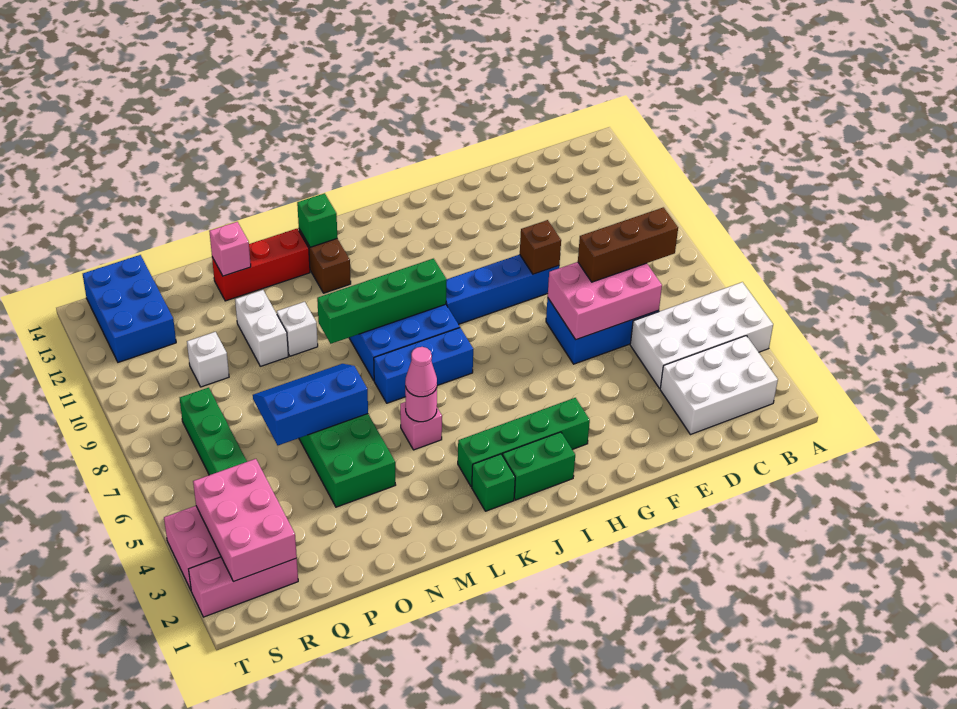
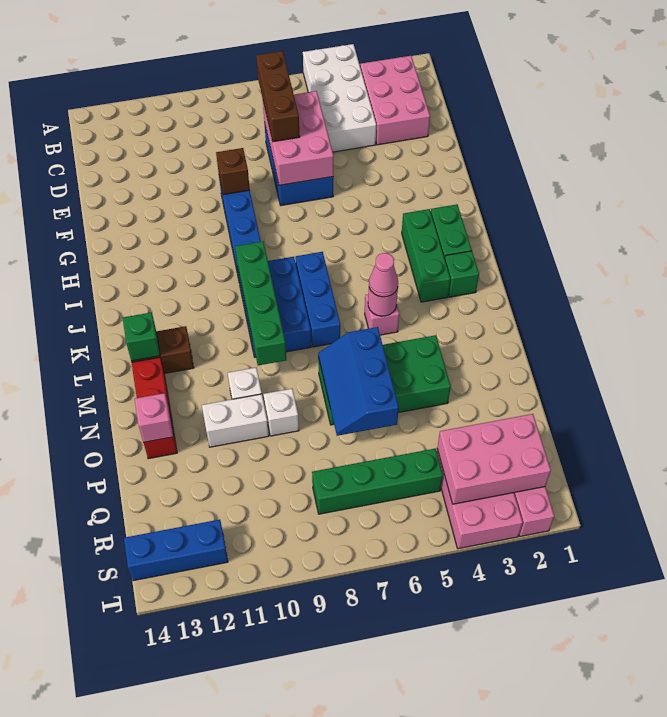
white brick B2:D3 level 1 -> pink brick B2:D3 level 1
green brick H3:K3 level 1 -> green brick I3:K3 level 1
white brick Q10 level 1 -> white brick O9 level 1
blue brick R12:S14 level 1 -> blue brick S12:S14 level 1

